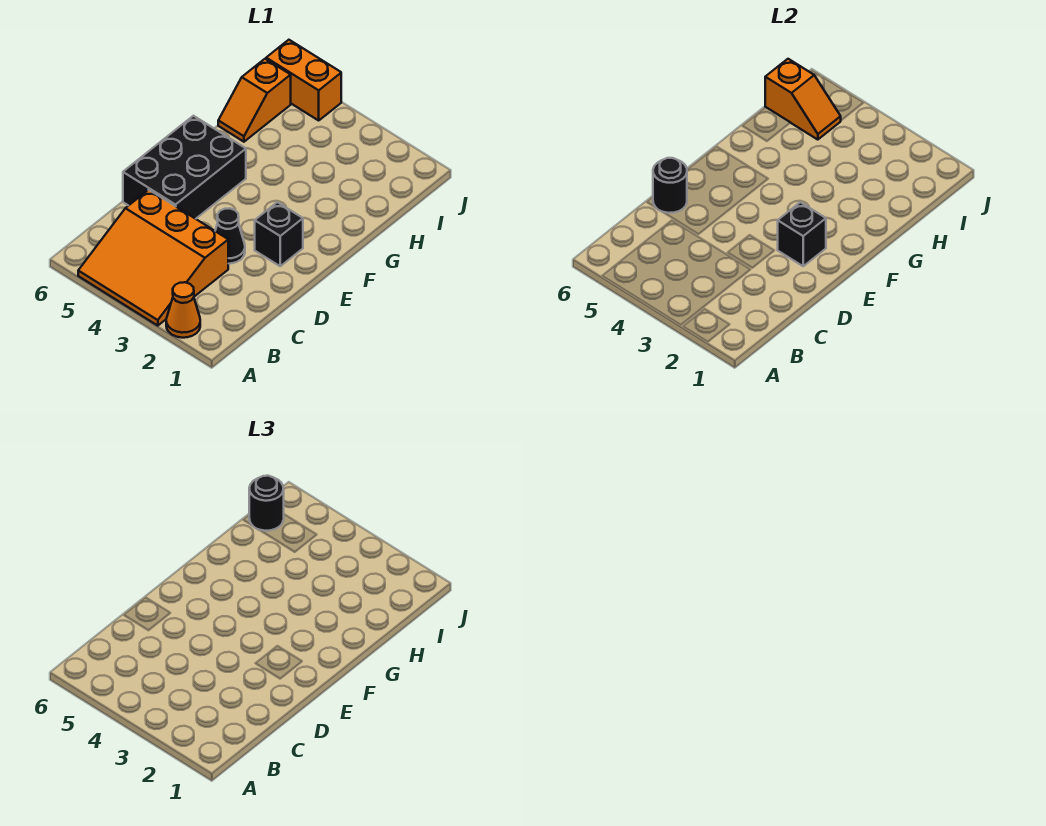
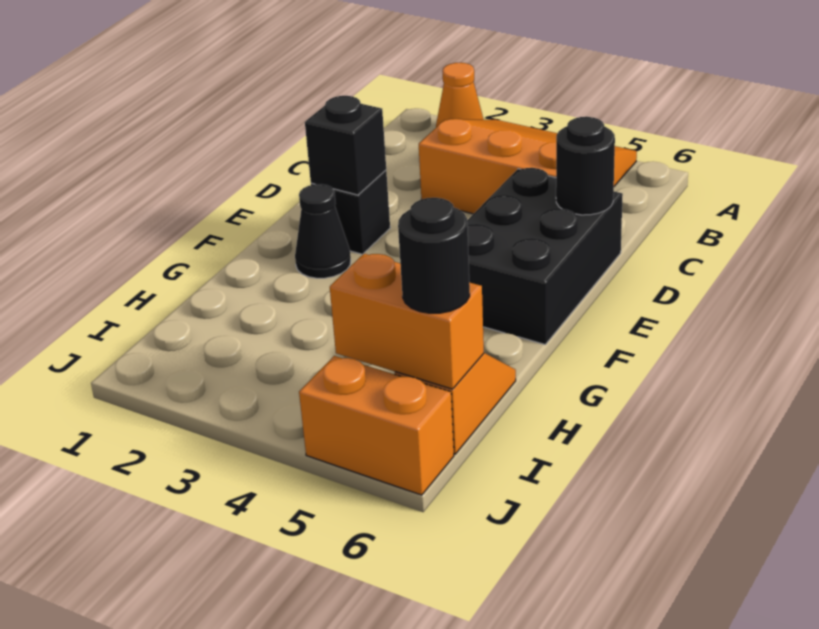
black cone D3 level 1 -> black cone F2 level 1
orange slope I5:I6 level 2 top 6 -> orange brick I5:I6 level 2

